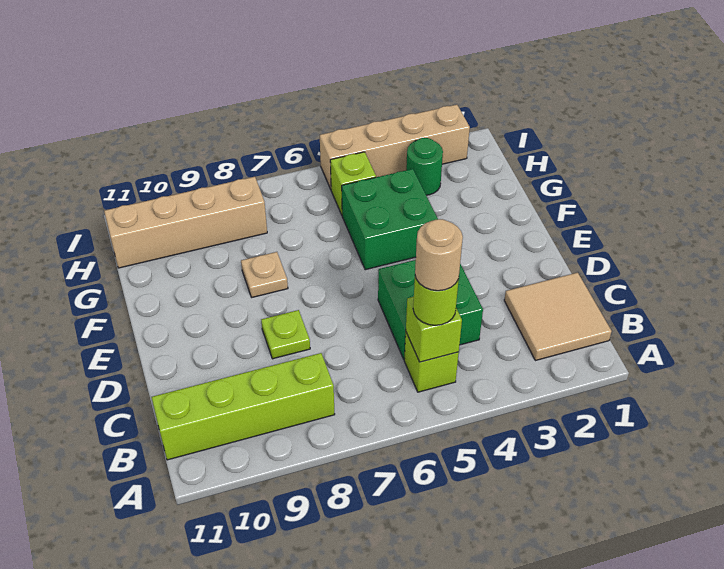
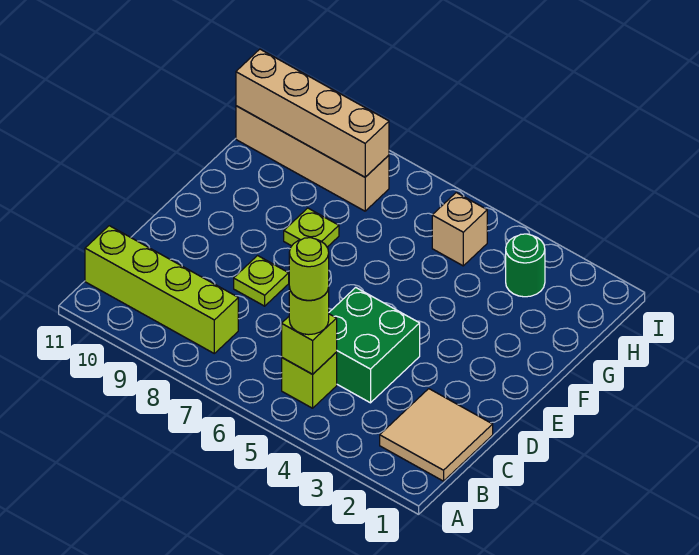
tan round brick B5 level 4 -> lime round brick B5 level 4
green brick F4:G5 level 1 -> none
tan plate F8 level 1 -> lime plate F8 level 1
lime brick H5 level 1 -> tan brick H5 level 1
tan brick I2:I5 level 1 -> tan brick H8:H11 level 2

